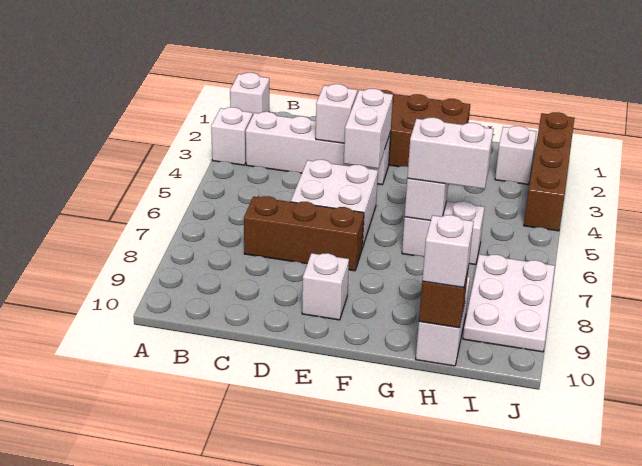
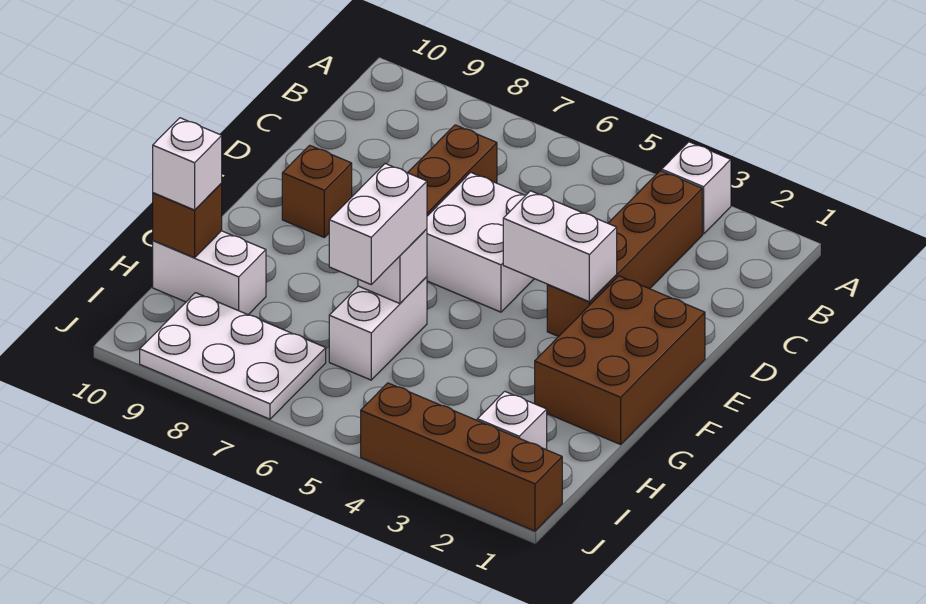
white brick A1 level 1 -> none
white brick B3:E3 level 1 -> brown brick B3:E3 level 1
white brick D3 level 2 -> none
white brick E9 level 1 -> brown brick E9 level 1

